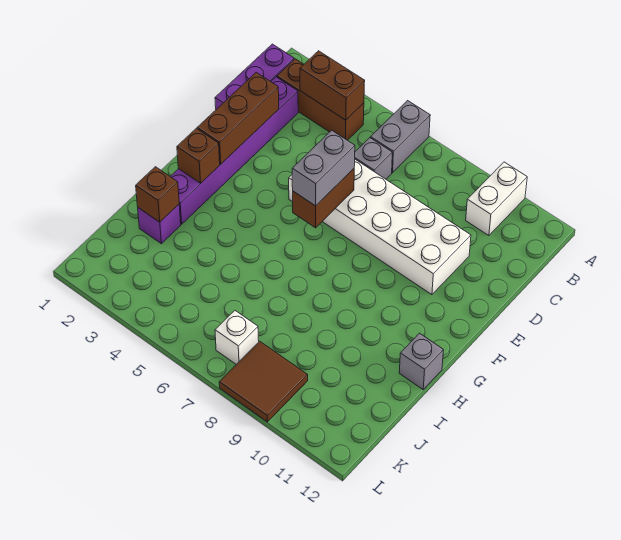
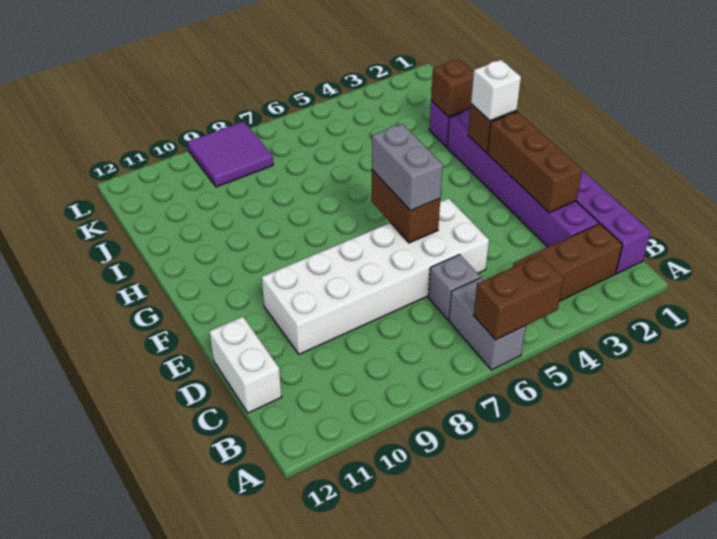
white brick A10:B10 level 1 -> white brick C12:D12 level 1
brown brick B3:B4 level 2 -> brown brick A5:A6 level 2
grey brick H12 level 1 -> none
white brick K7 level 1 -> white brick G2 level 3
brown tile K8:L9 level 1 -> purple tile K8:L9 level 1

